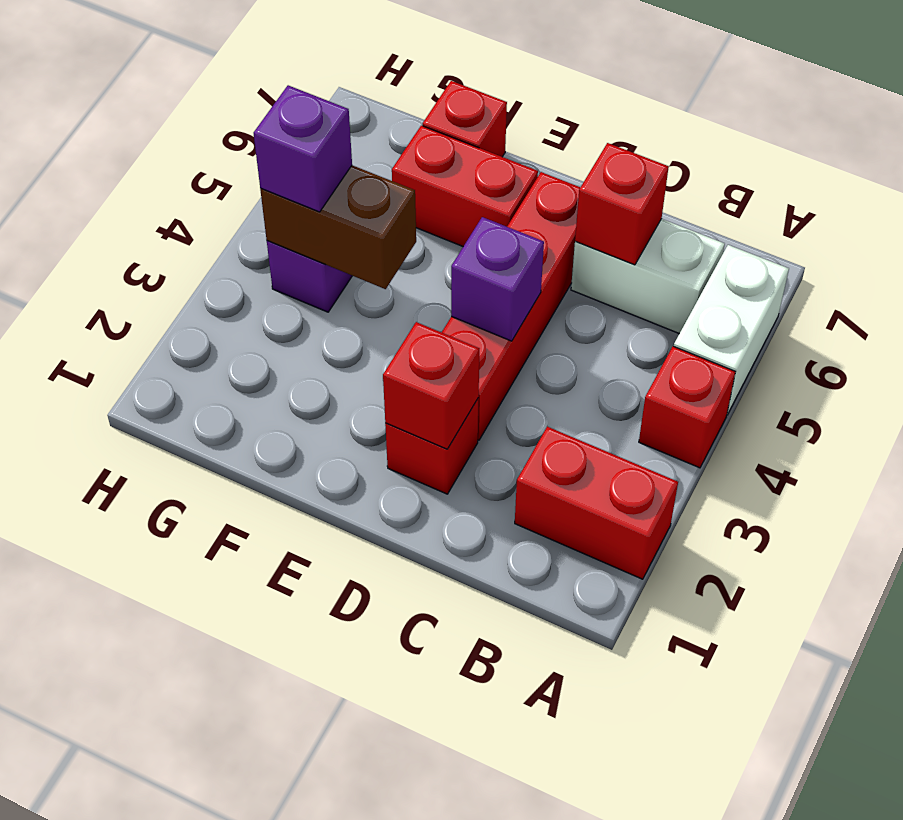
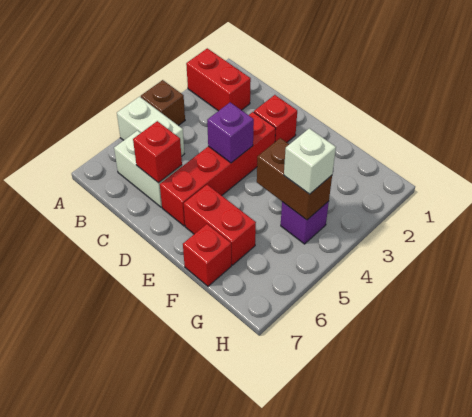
red brick A4 level 1 -> brown brick A4 level 1
white brick A5:A6 level 1 -> white brick A5:B5 level 1
red brick D2 level 2 -> none
purple brick G4 level 3 -> white brick G4 level 3

